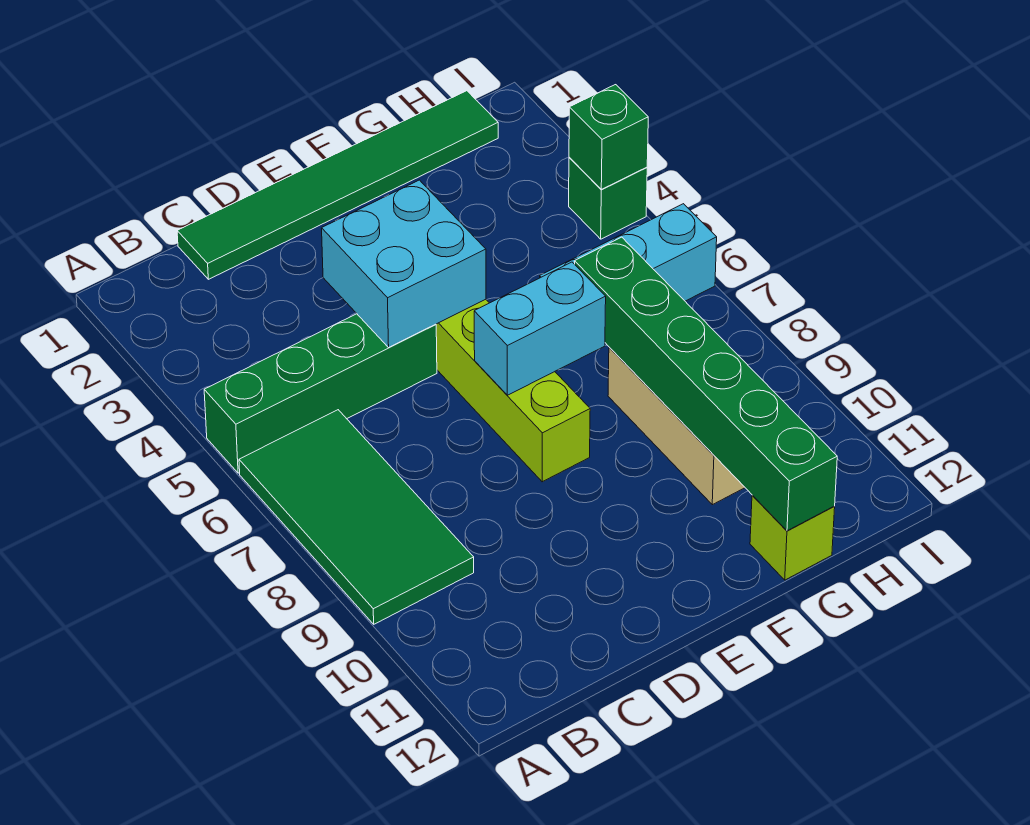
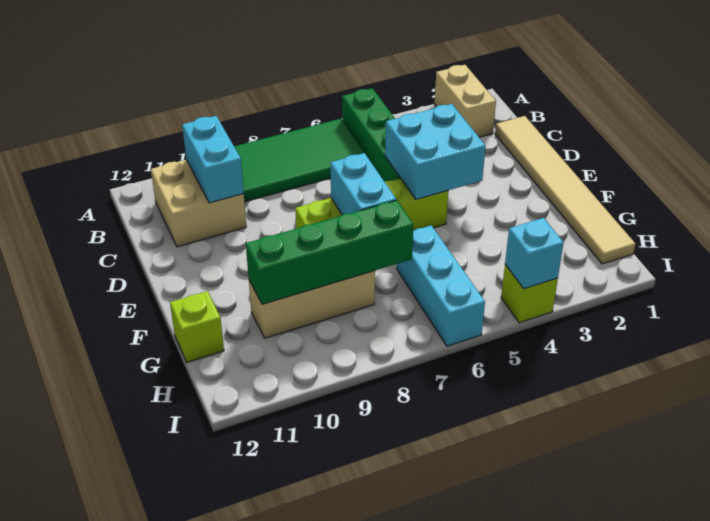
none -> tan brick A2:B2 level 1
none -> tan brick B10:C11 level 1
none -> cyan brick B10:C10 level 2
green tile C1:H1 level 1 -> tan tile C1:H1 level 1
green brick G7:G12 level 2 -> green brick G7:G10 level 2
green brick I4 level 1 -> lime brick I4 level 1
green brick I4 level 2 -> cyan brick I4 level 2

